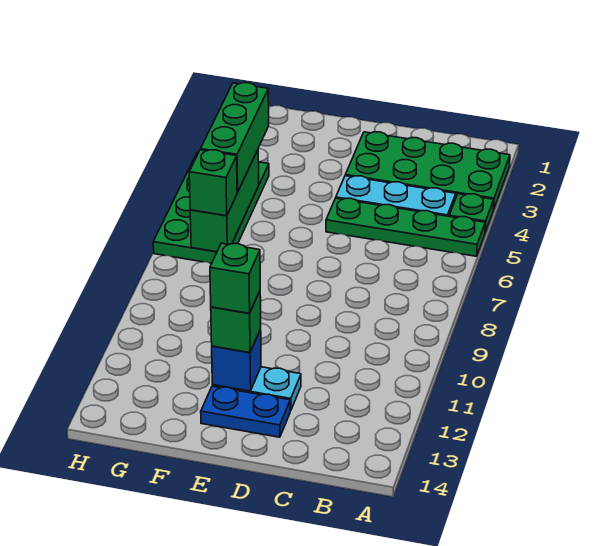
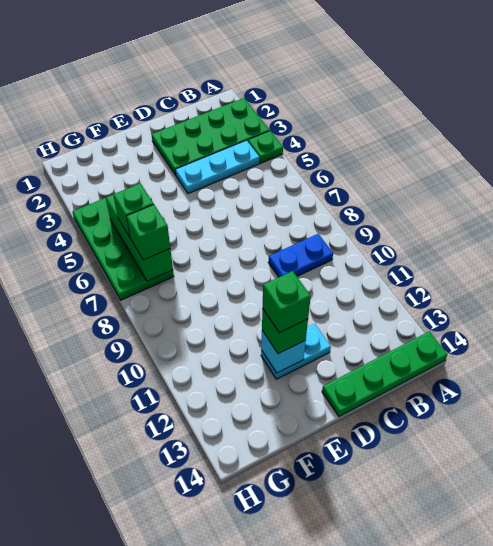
green plate A5:D5 level 1 -> green plate A14:D14 level 1
blue plate D13:E13 level 1 -> blue plate B9:C9 level 1
blue brick E12 level 2 -> cyan brick E12 level 2
green brick G4:G6 level 3 -> green brick G6 level 3

